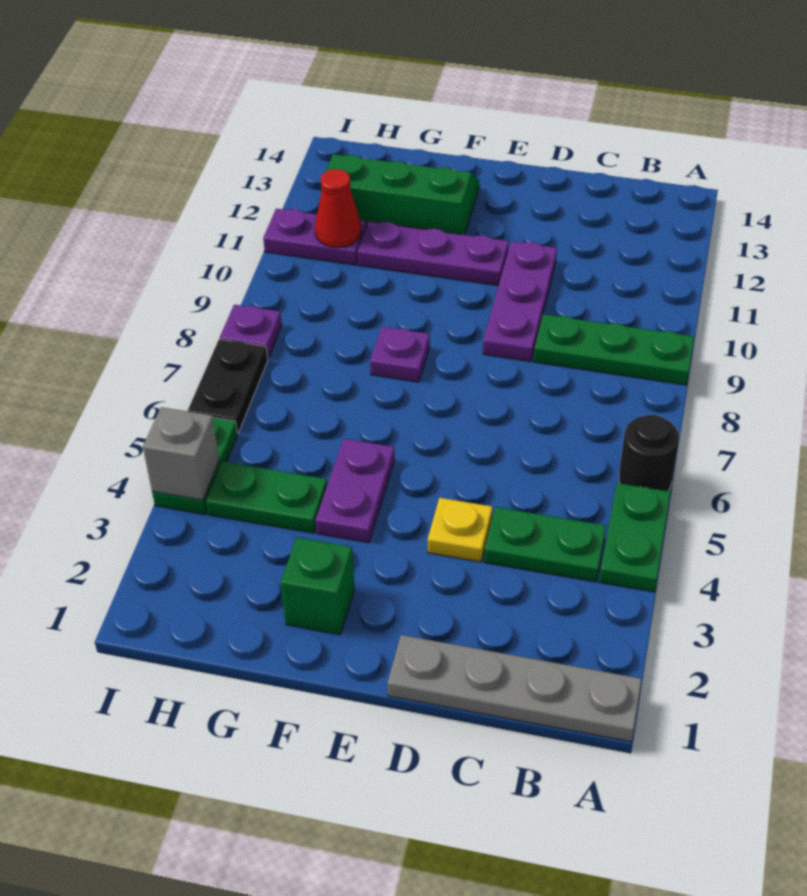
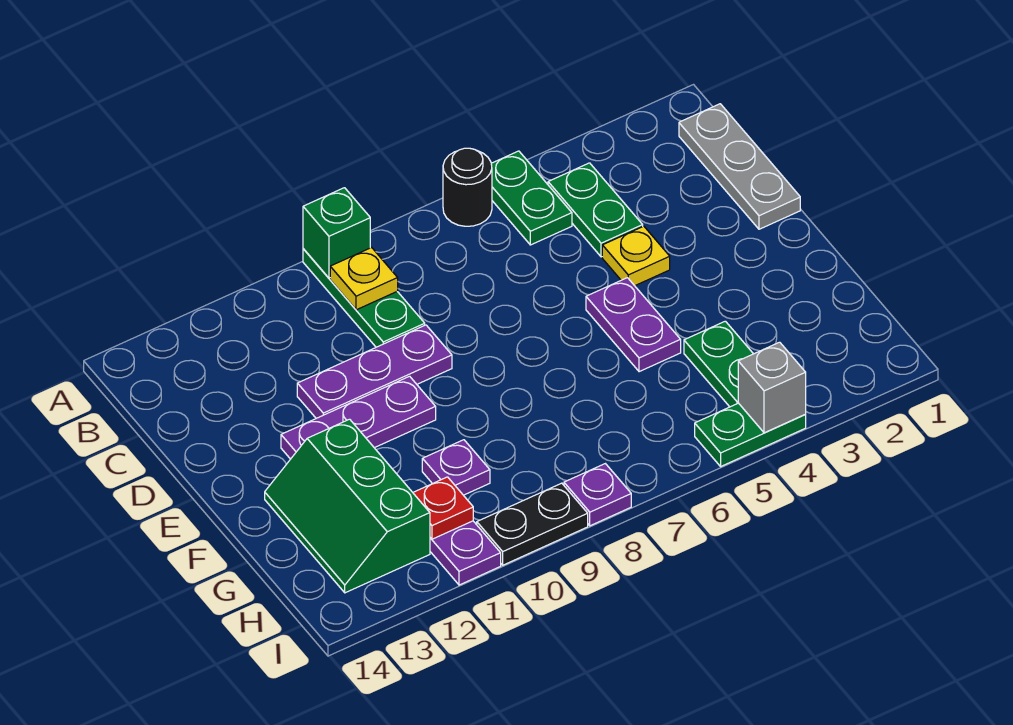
grey plate A1:D1 level 1 -> grey plate B1:D1 level 1
green plate A4:A5 level 1 -> green plate A5:B5 level 1
none -> yellow plate B9 level 2
purple plate E11:G11 level 1 -> purple plate E10:E12 level 1
green brick F2 level 1 -> green brick A9 level 2
purple plate F4:F5 level 1 -> purple plate E5:F5 level 1
purple plate F8 level 1 -> purple plate G10 level 1
red cone H11 level 2 -> red plate H11 level 2
black plate I6:I7 level 1 -> black plate I9:I10 level 1

